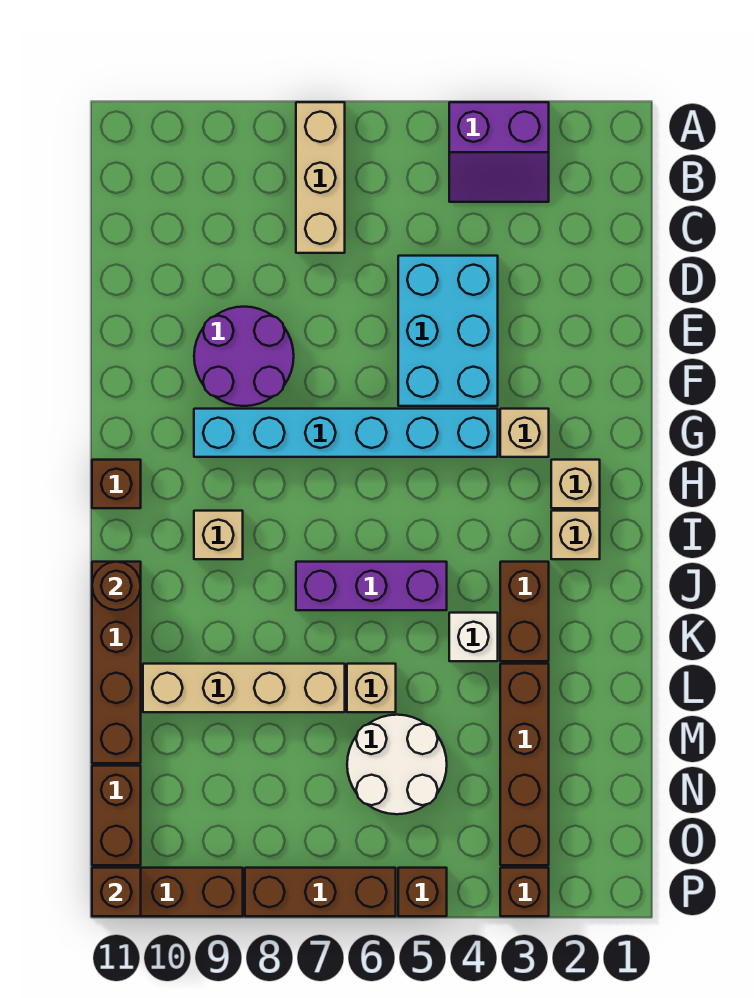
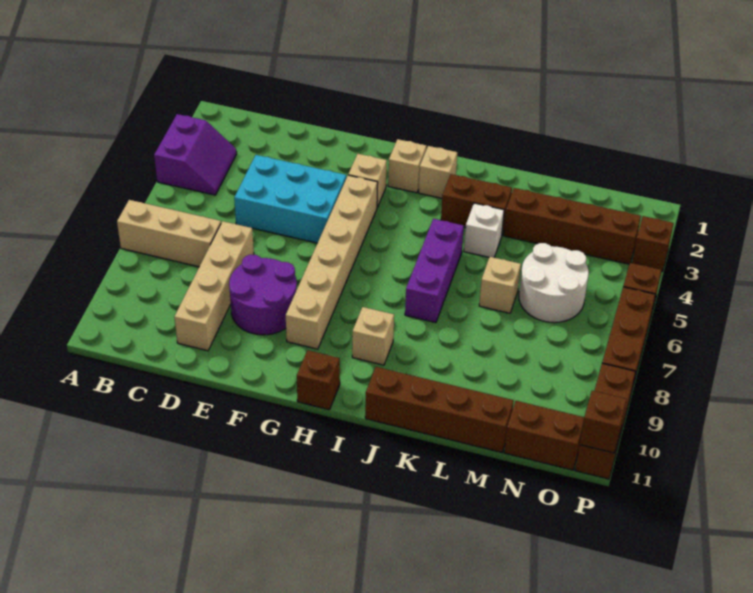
cyan brick G4:G9 level 1 -> tan brick G4:G9 level 1
brown round brick J11 level 2 -> none
tan brick L7:L10 level 1 -> tan brick D7:D10 level 1

